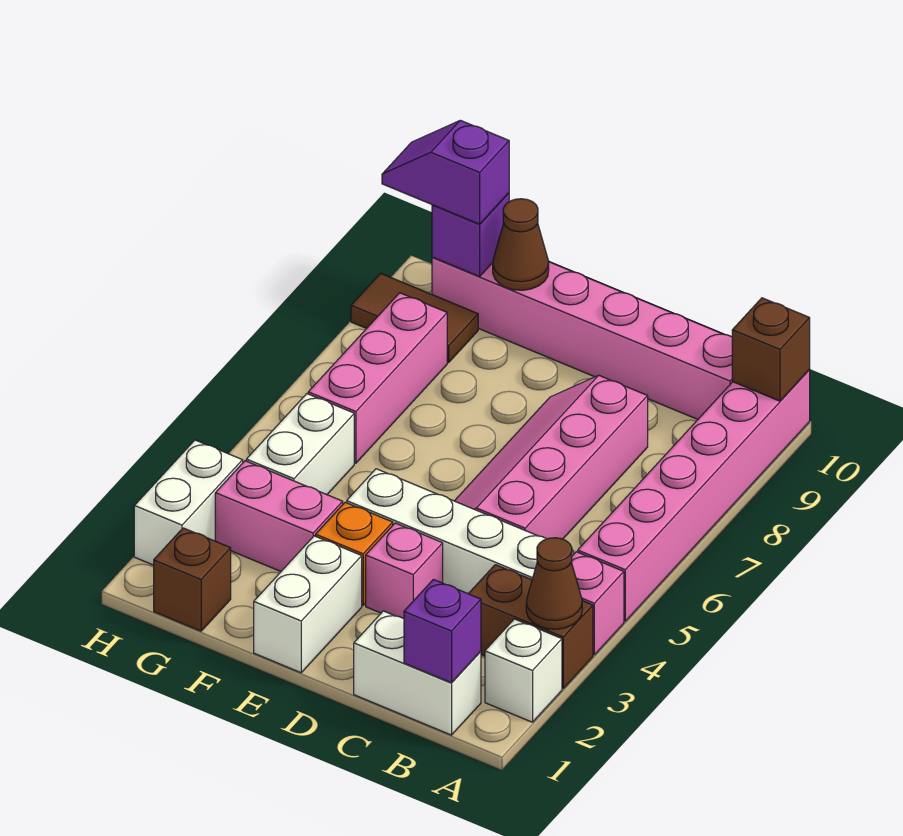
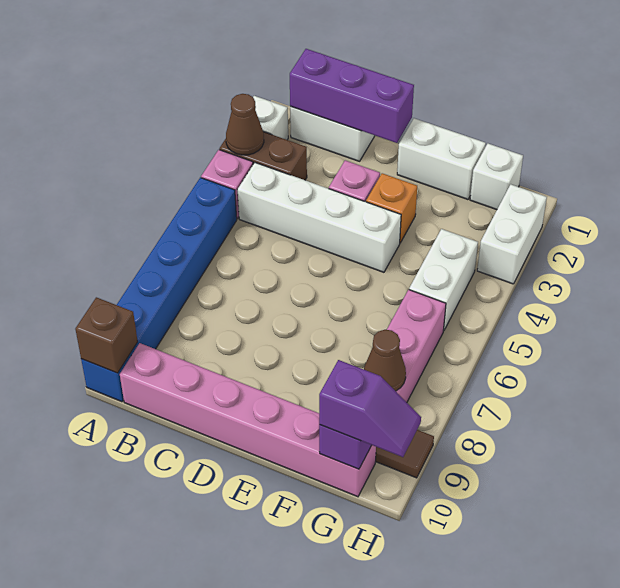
pink brick A5:A10 level 1 -> blue brick A5:A10 level 1
purple brick B1 level 2 -> purple brick B1:D1 level 2
pink slope C5:D8 level 1 top C -> none
white brick E1:E2 level 1 -> white brick E1:F1 level 1
pink brick F3:G3 level 1 -> none
brown cone F10 level 2 -> brown cone G8 level 2
brown brick G1 level 1 -> white brick G1 level 1

